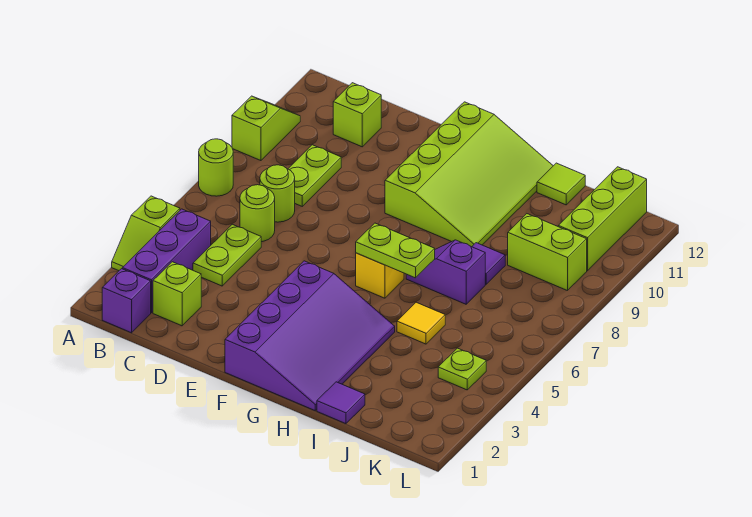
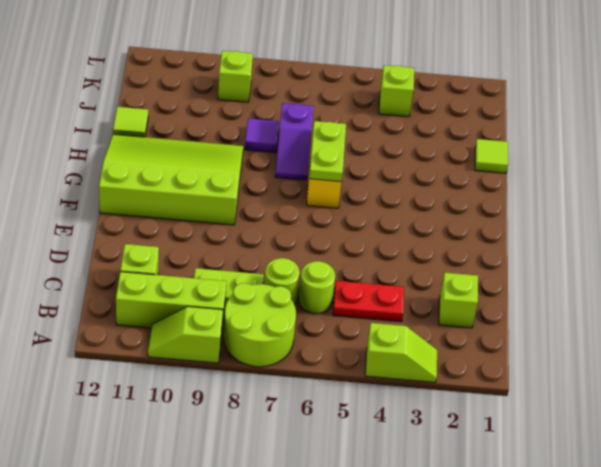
lime round brick A7 level 1 -> lime round brick A7:B8 level 1
purple brick B1 level 1 -> none
purple brick B2:B4 level 1 -> none
lime plate C4:C5 level 1 -> red plate C4:C5 level 1
purple slope F1:H4 level 1 top F -> none
purple tile I1 level 1 -> lime tile I1 level 1
yellow tile I5 level 1 -> none
lime brick J9:K9 level 1 -> lime brick K9 level 1
lime plate K4 level 1 -> lime brick K4 level 1
lime brick K10:K12 level 1 -> lime brick B9:B11 level 1

